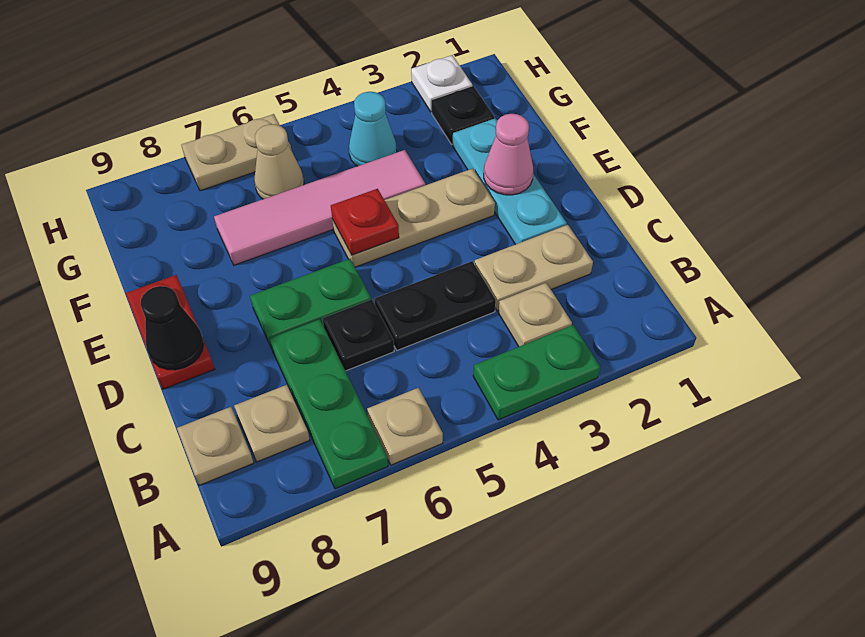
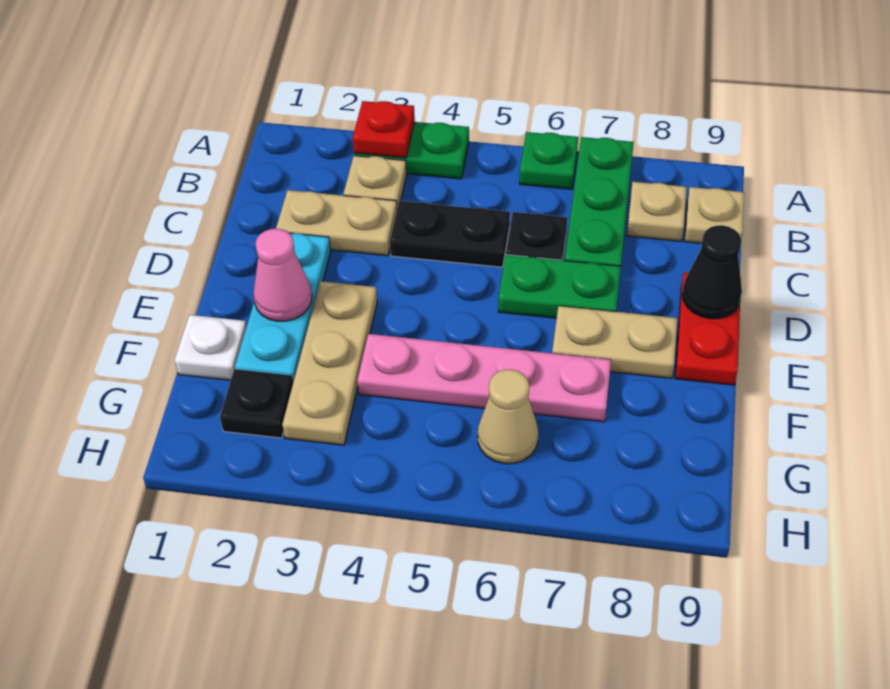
tan plate A6 level 1 -> green plate A6 level 1
tan plate E3:E5 level 1 -> tan plate E3:G3 level 1
red plate E5 level 2 -> red plate A3 level 2
pink tile F4:F7 level 1 -> pink plate F4:F7 level 1
cyan cone G4 level 1 -> none
white plate H2 level 1 -> white plate F1 level 1
tan plate H6:H7 level 1 -> tan plate E7:E8 level 1

